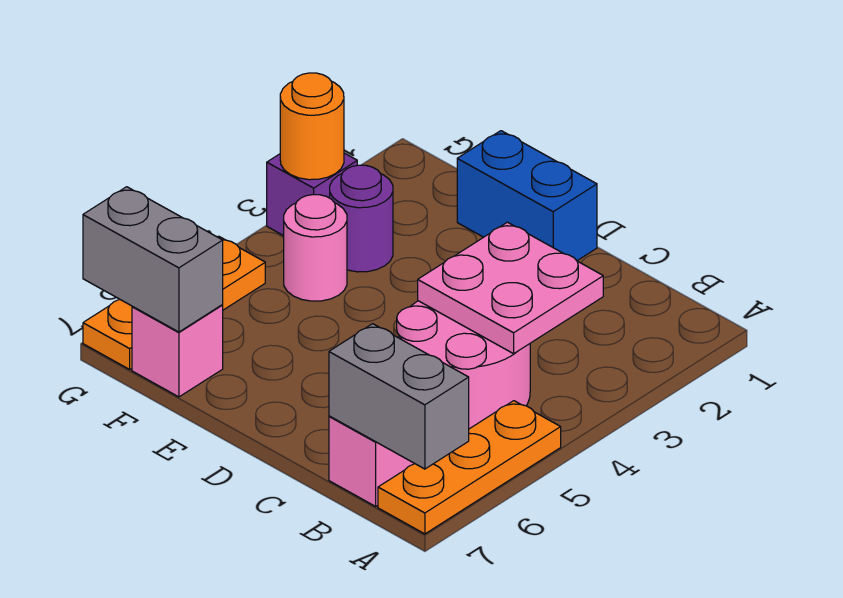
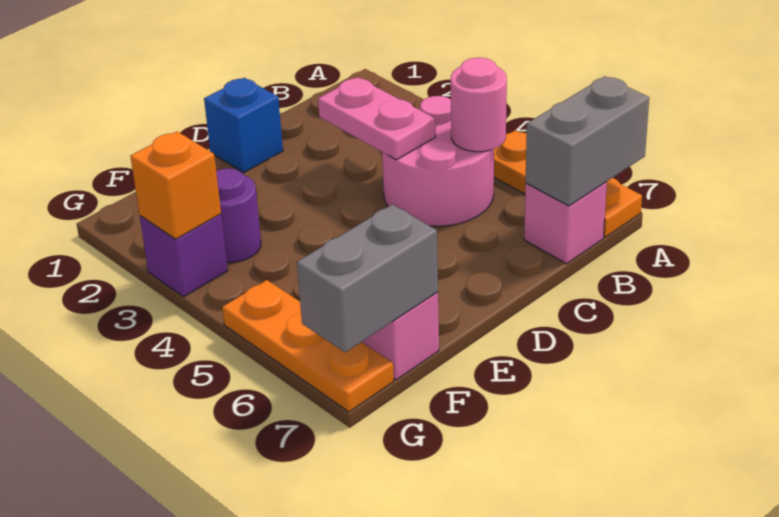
pink plate B3:C4 level 2 -> pink plate C3:C4 level 2
blue brick D1:E1 level 1 -> blue brick D1 level 1
pink round brick F4 level 1 -> pink round brick B5 level 2
orange round brick G3 level 2 -> orange brick G3 level 2

